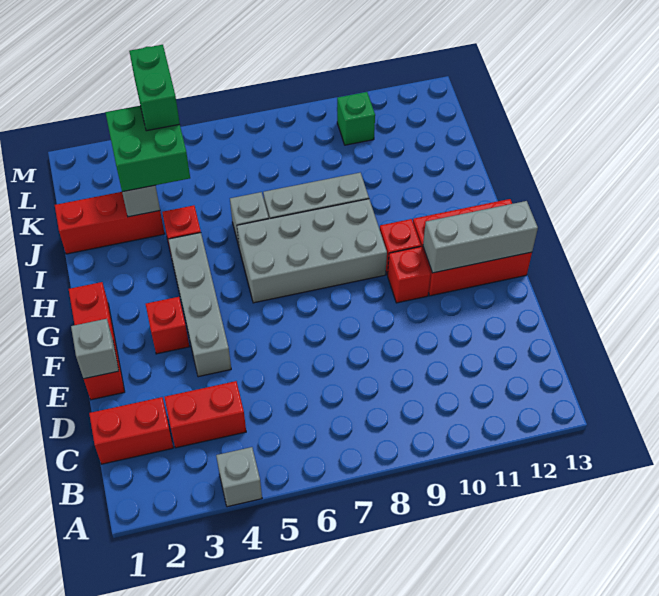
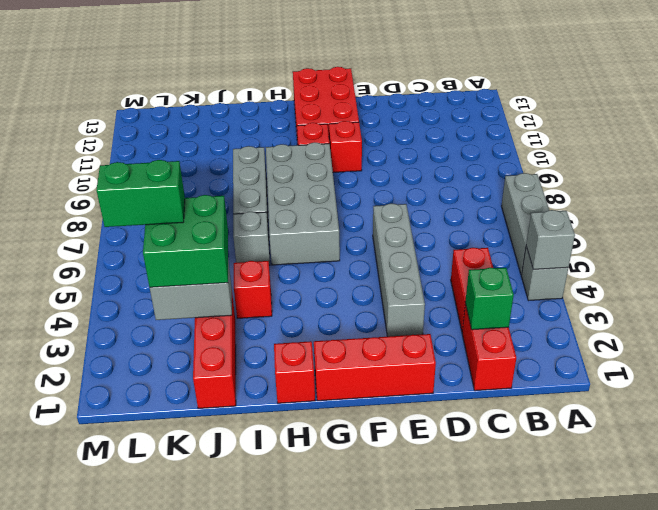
grey brick E1 level 2 -> grey brick A4 level 2
grey brick E4:H4 level 1 -> grey brick E3:E6 level 1
red brick F3 level 1 -> red brick H1 level 1
grey brick F11:F13 level 2 -> grey brick A5:A7 level 1
green brick L10 level 1 -> green brick C2 level 2

